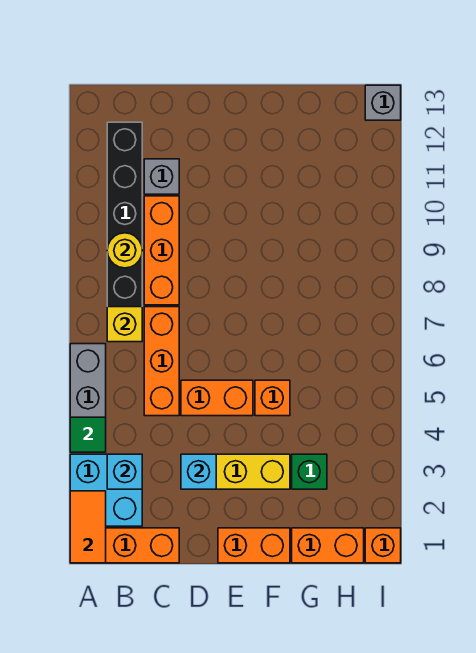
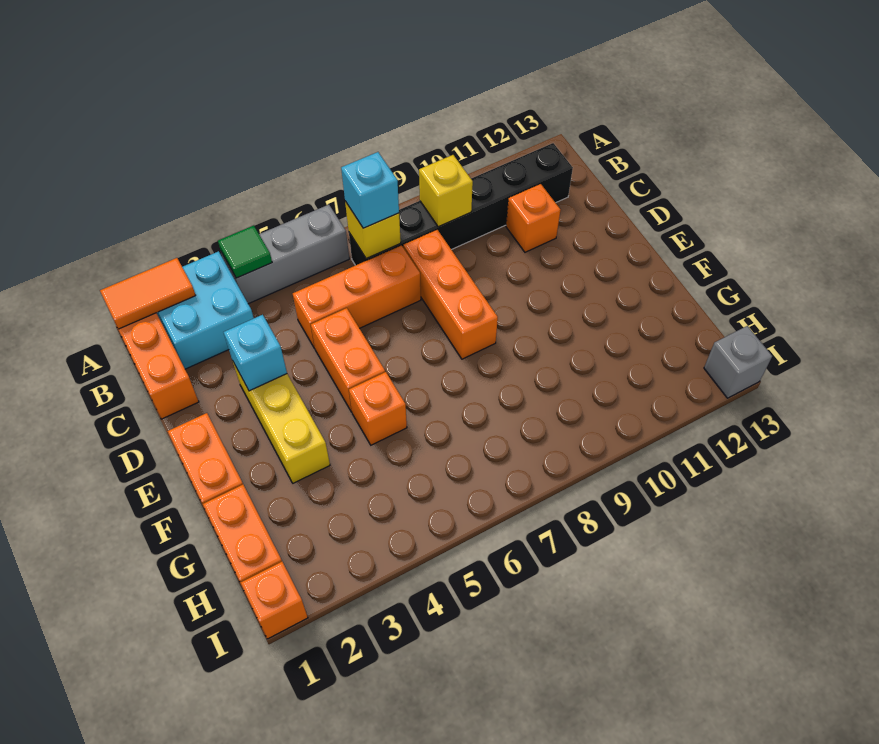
cyan brick B3 level 2 -> cyan brick B7 level 3
yellow round brick B9 level 2 -> yellow brick B9 level 2
orange brick C8:C10 level 1 -> orange brick C8:E8 level 1
grey brick C11 level 1 -> orange brick C11 level 1
green brick G3 level 1 -> none

